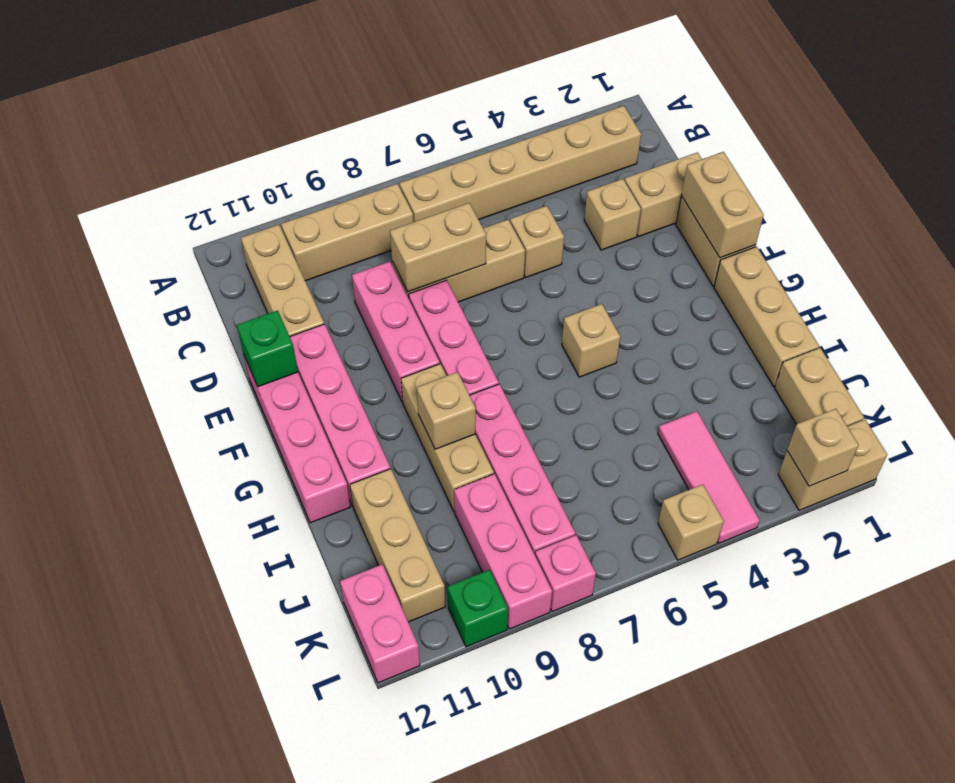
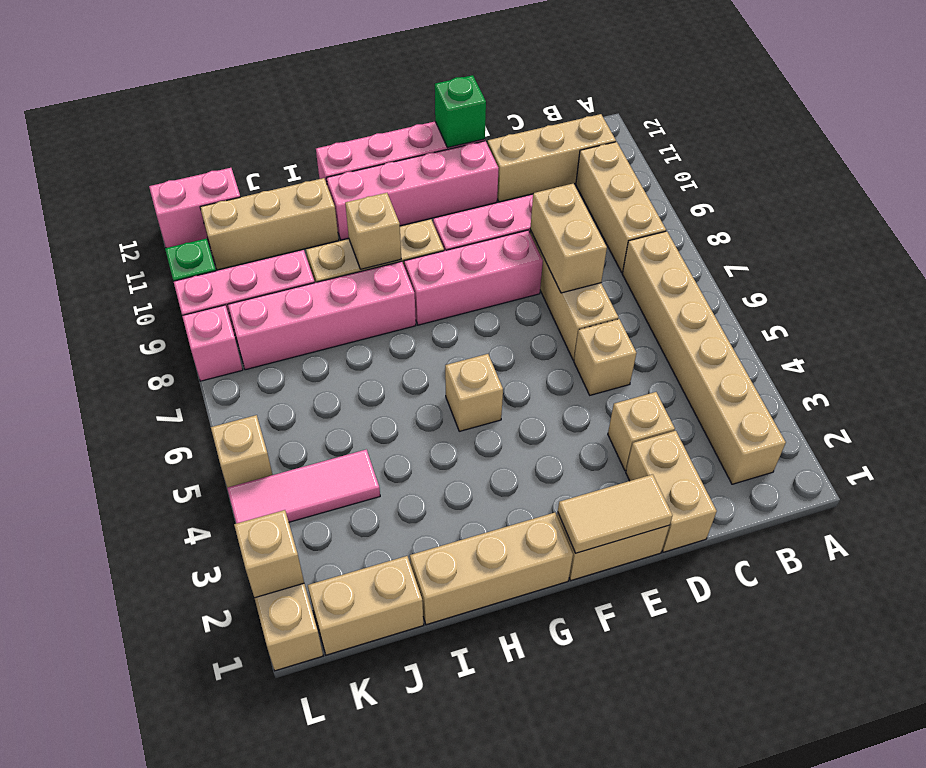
tan brick E1:F1 level 2 -> tan tile E1:F1 level 2

